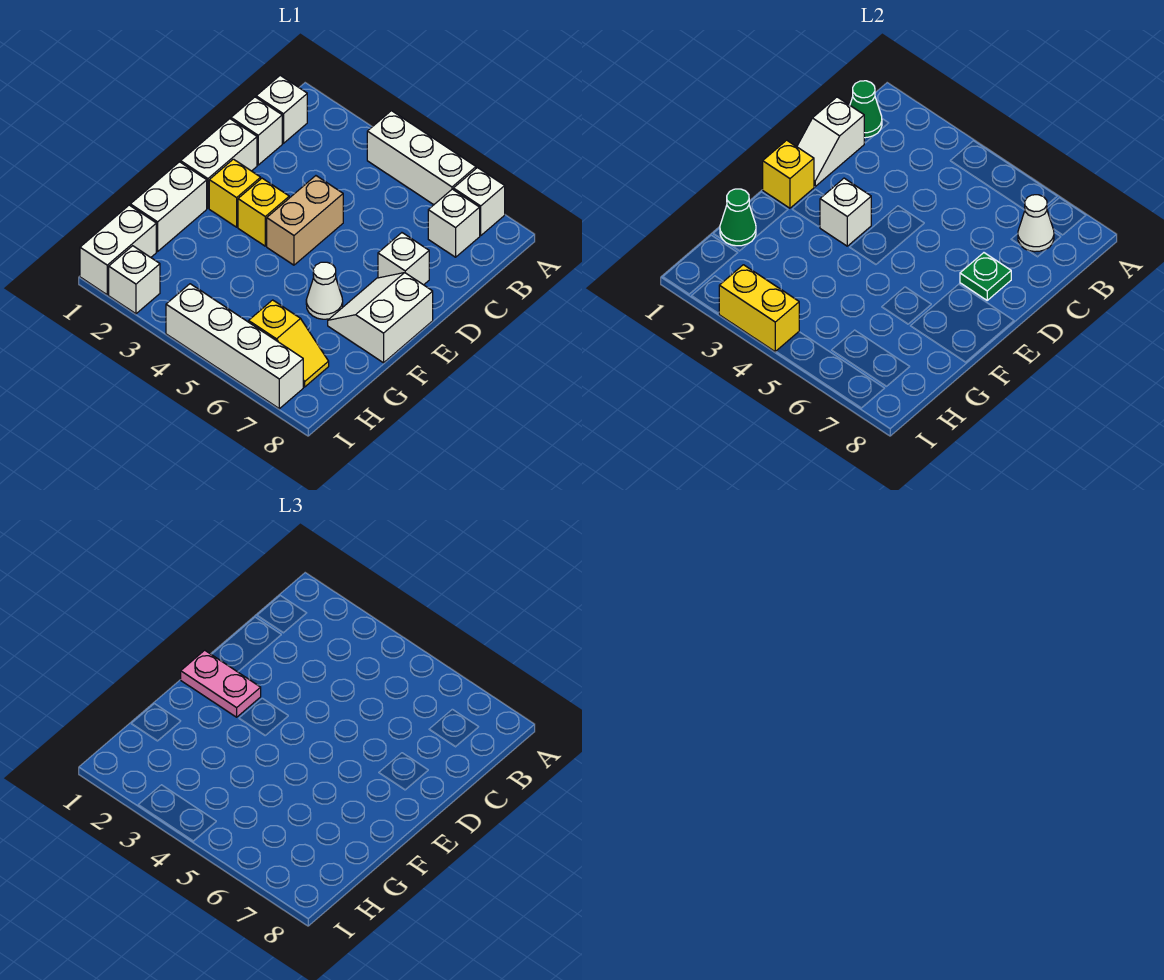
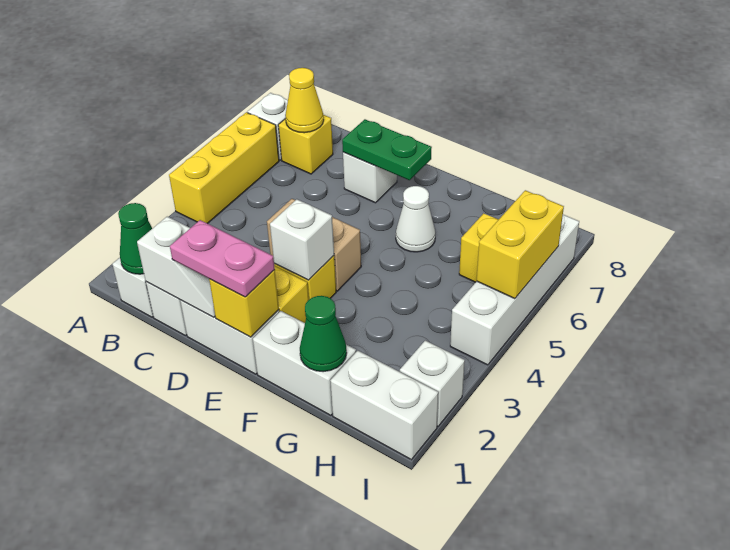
white brick A4:A6 level 1 -> yellow brick A4:A6 level 1
white brick B7 level 1 -> yellow brick B7 level 1
white cone B7 level 2 -> yellow cone B7 level 2
green plate D7 level 2 -> green plate D7:E7 level 2
pink plate E1:E2 level 3 -> pink plate D1:E1 level 3
white slope E7:F8 level 1 top 8 -> none
yellow brick I3:I4 level 2 -> yellow brick I5:I6 level 2

